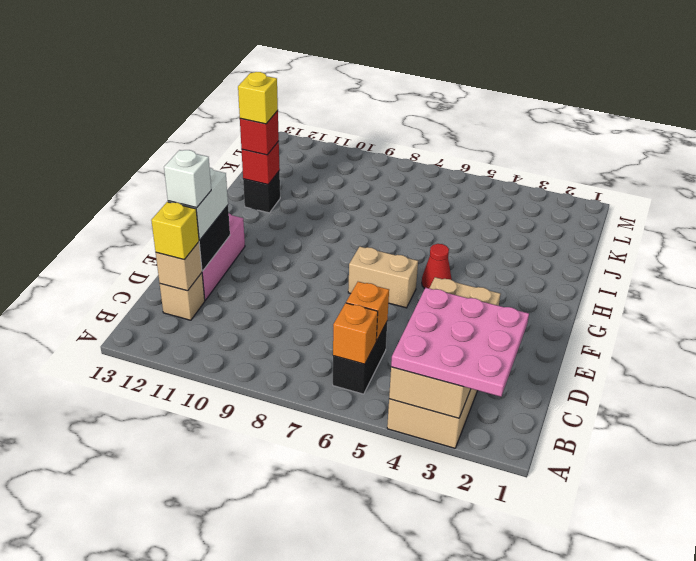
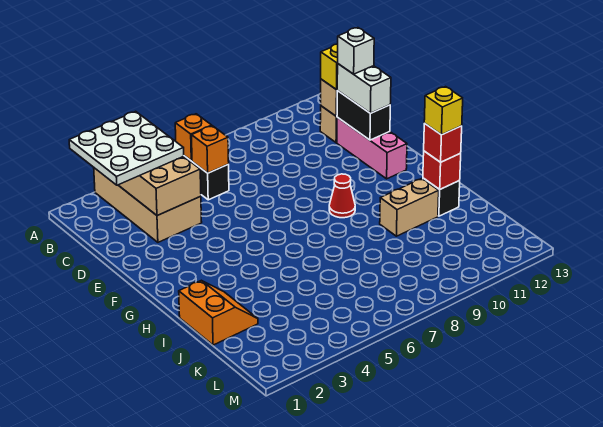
pink plate A2:C4 level 3 -> white plate A2:C4 level 3
tan brick F6:F7 level 1 -> tan brick I10:I11 level 1
red cone G5 level 1 -> red cone G9 level 1
none -> orange slope I1:J2 level 1 top 1

